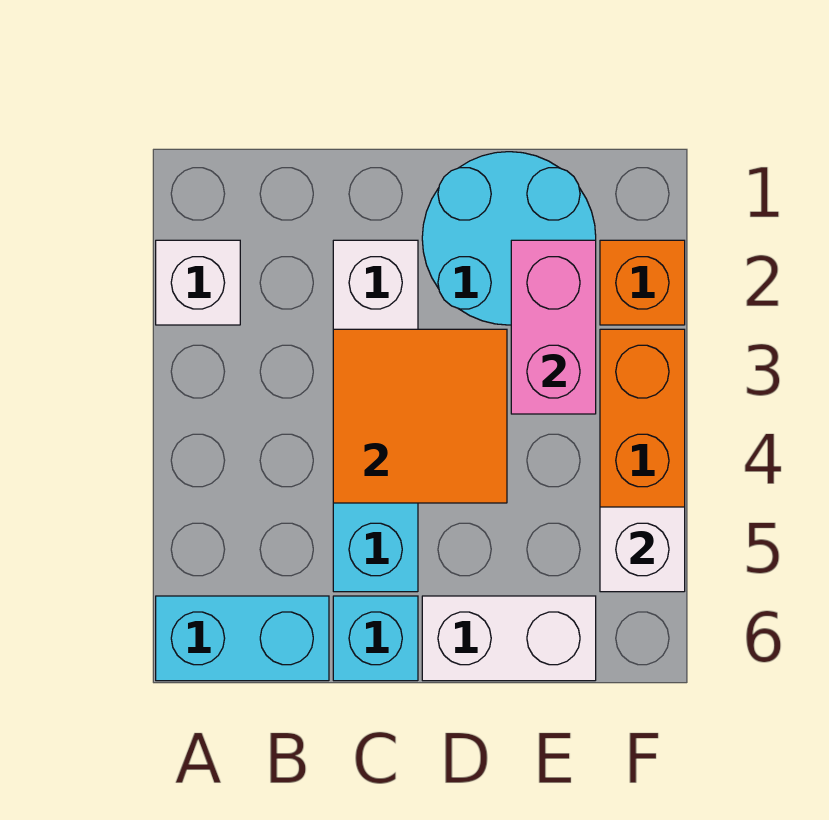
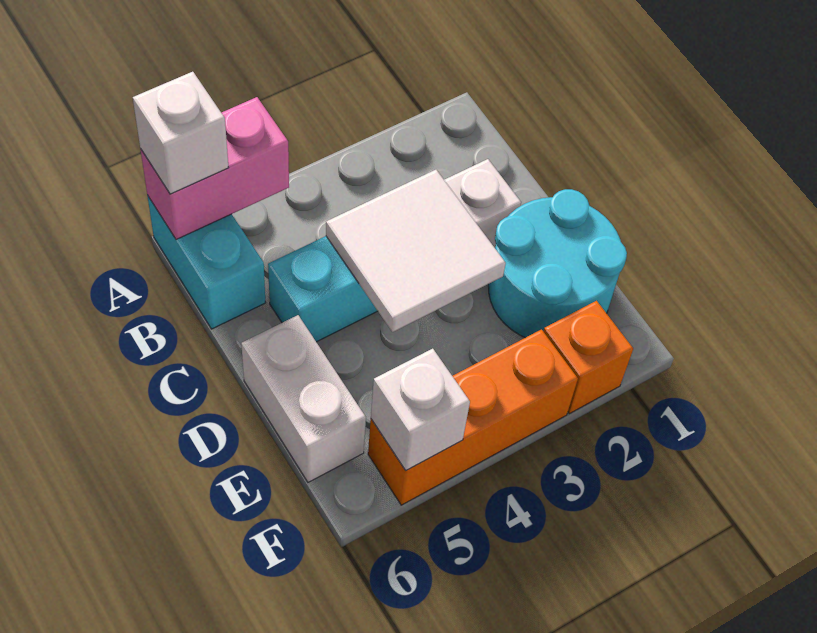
white brick A2 level 1 -> white brick A6 level 3
orange tile C3:D4 level 2 -> white tile C3:D4 level 2
cyan brick C6 level 1 -> none
pink brick E2:E3 level 2 -> pink brick A5:A6 level 2

